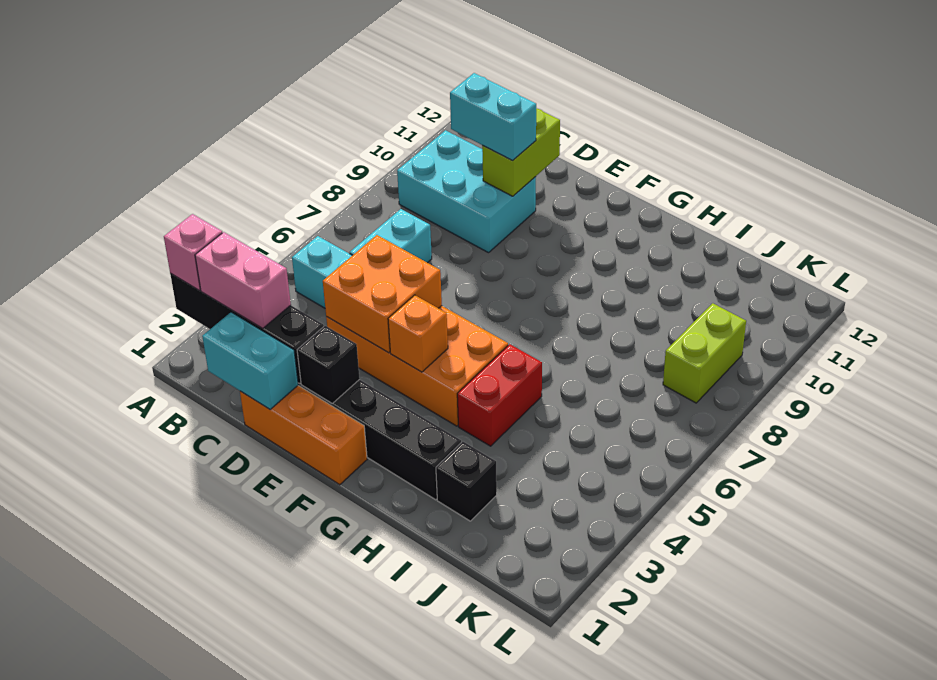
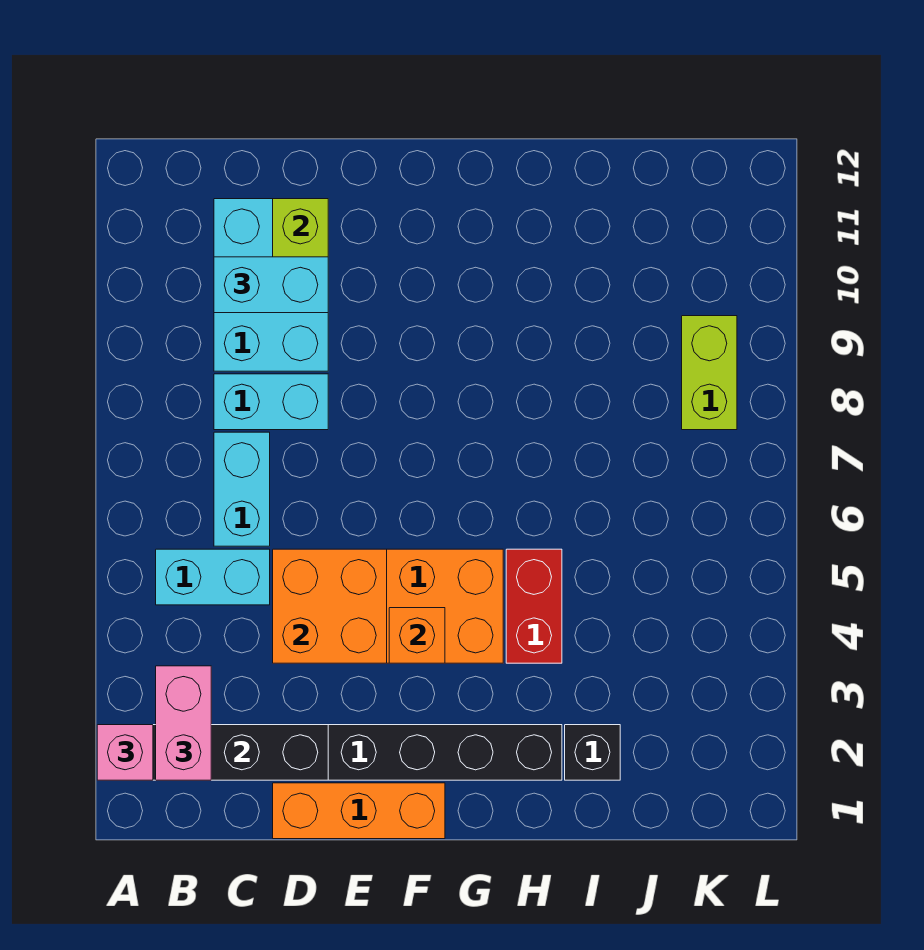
pink brick B2:C2 level 3 -> pink brick B2:B3 level 3
cyan brick B9:D10 level 1 -> cyan brick C9:D11 level 1
cyan brick C1:D1 level 2 -> cyan brick C8:D8 level 1
black brick E2 level 2 -> none

